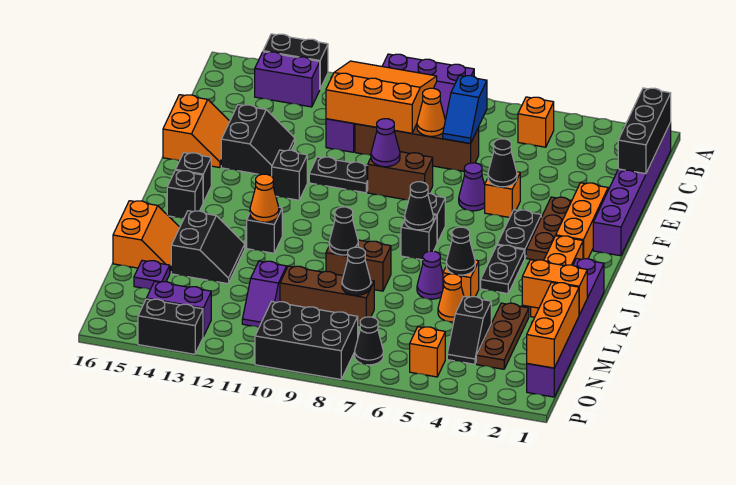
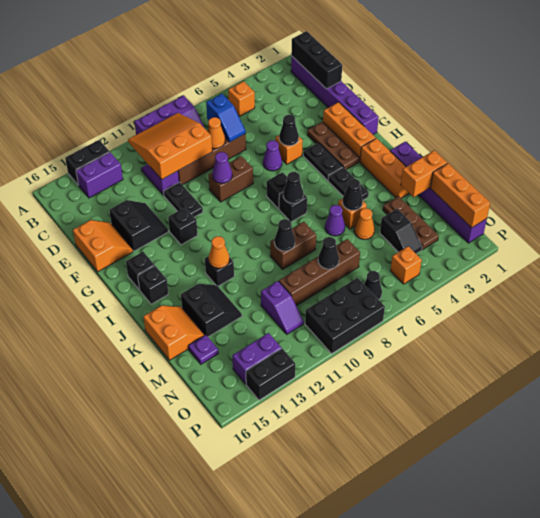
black plate F10:F11 level 1 -> black plate E11:F11 level 1
brown brick M8:M10 level 1 -> brown brick M7:M10 level 1

